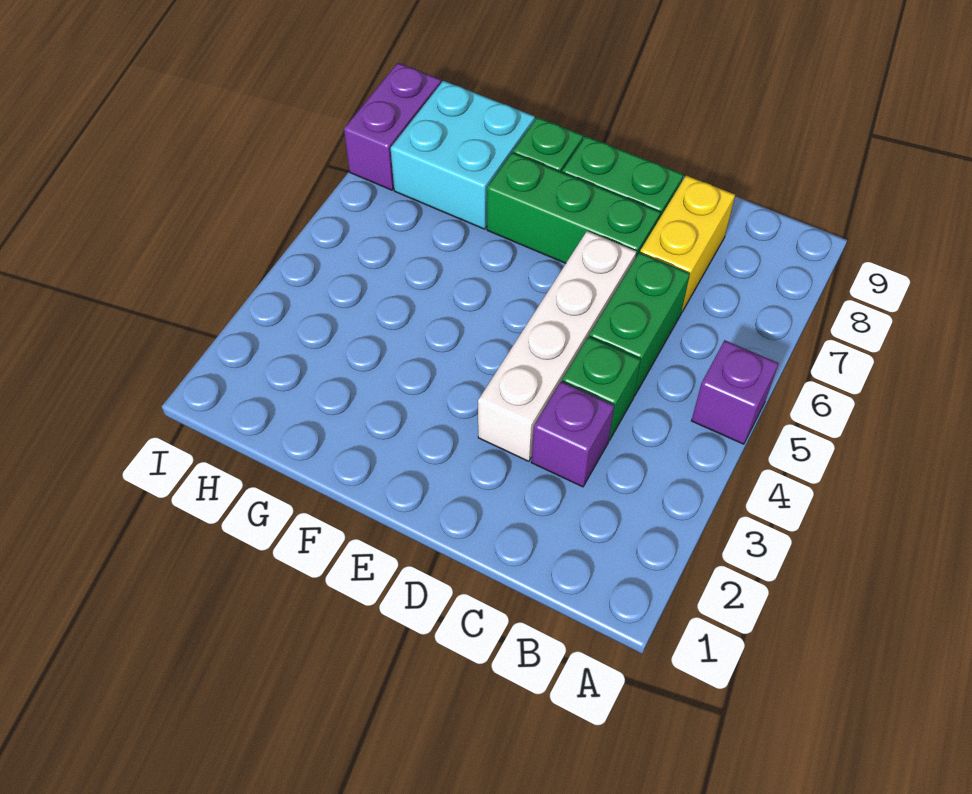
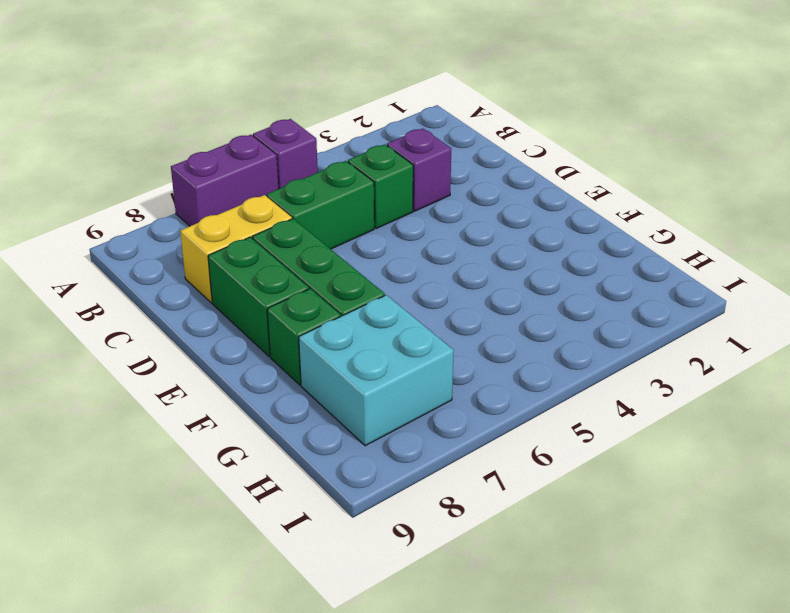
white brick D3:D6 level 1 -> none
purple brick I7:I8 level 1 -> purple brick A6:A7 level 1

